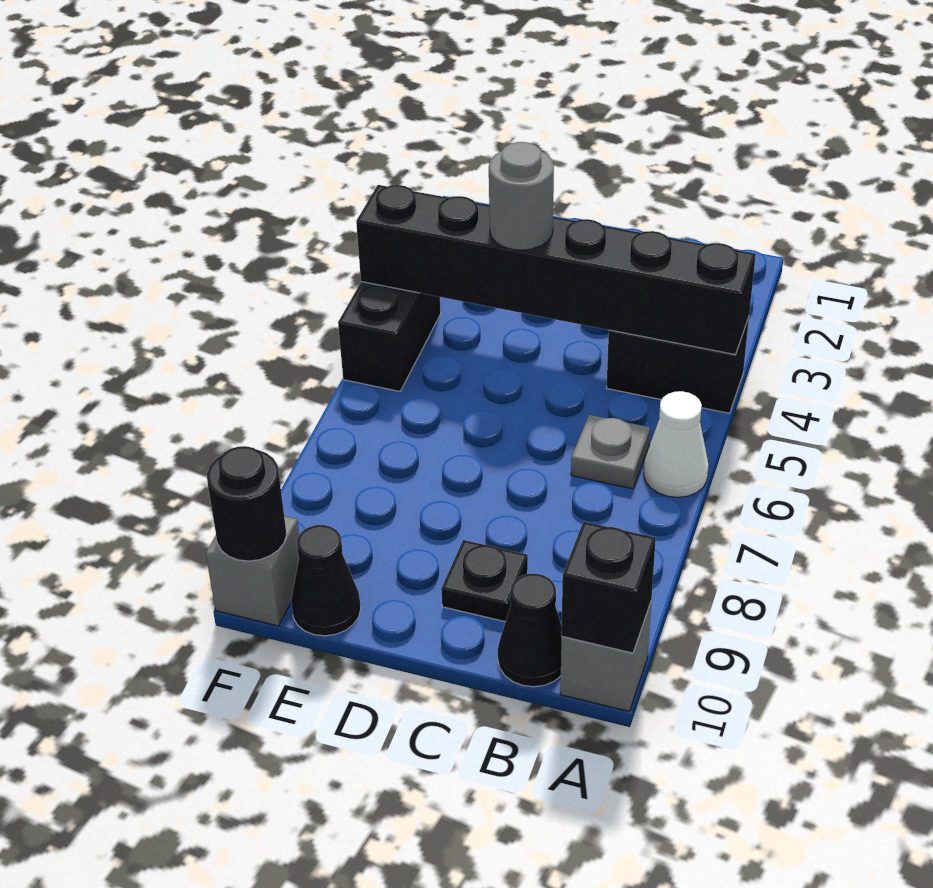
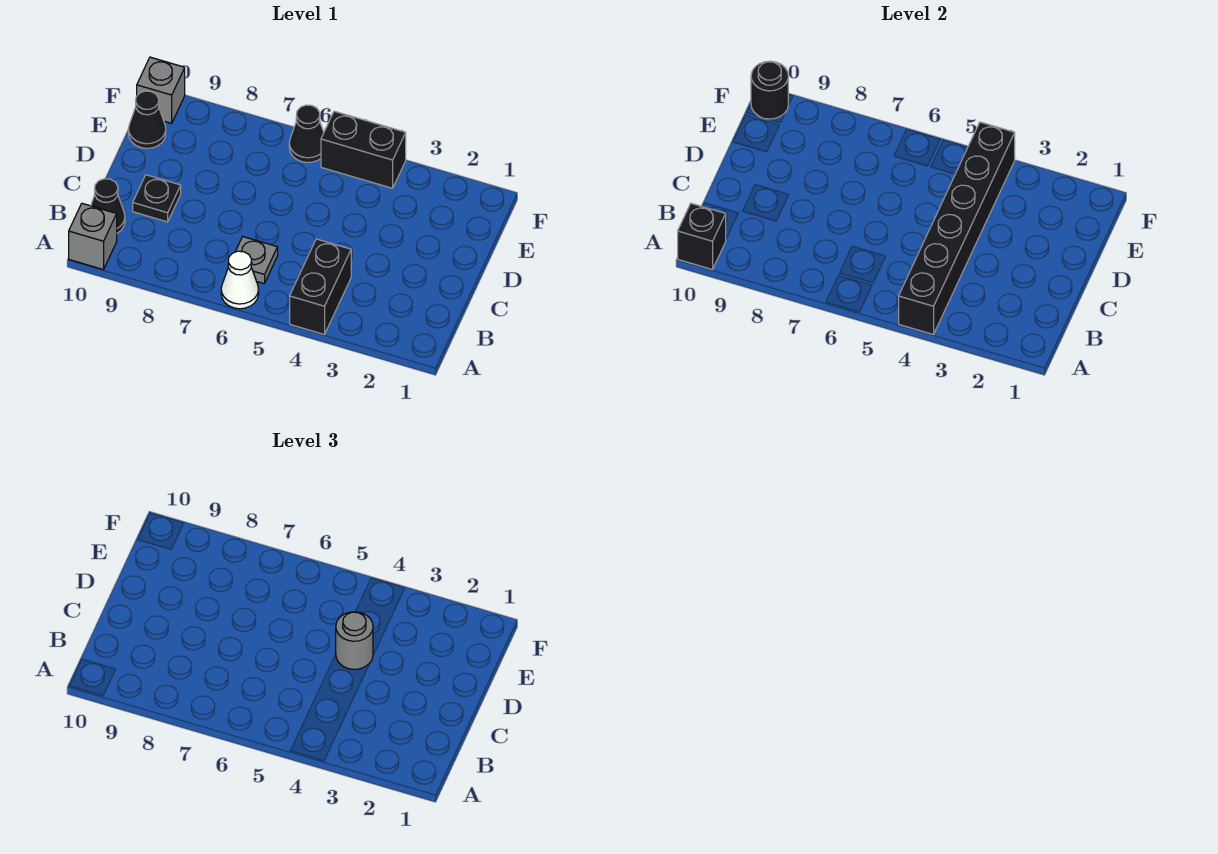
none -> black cone F6 level 1

